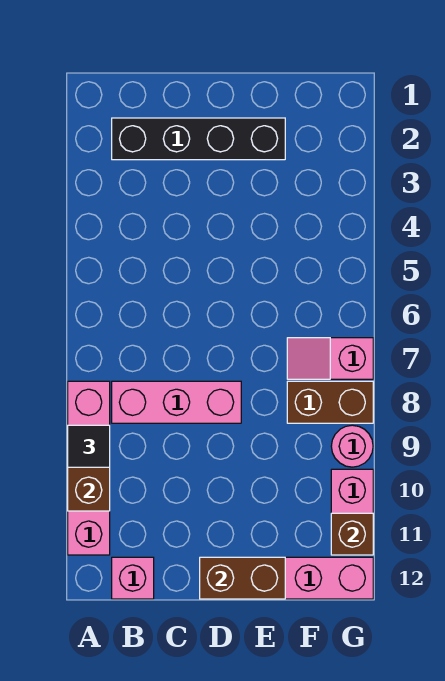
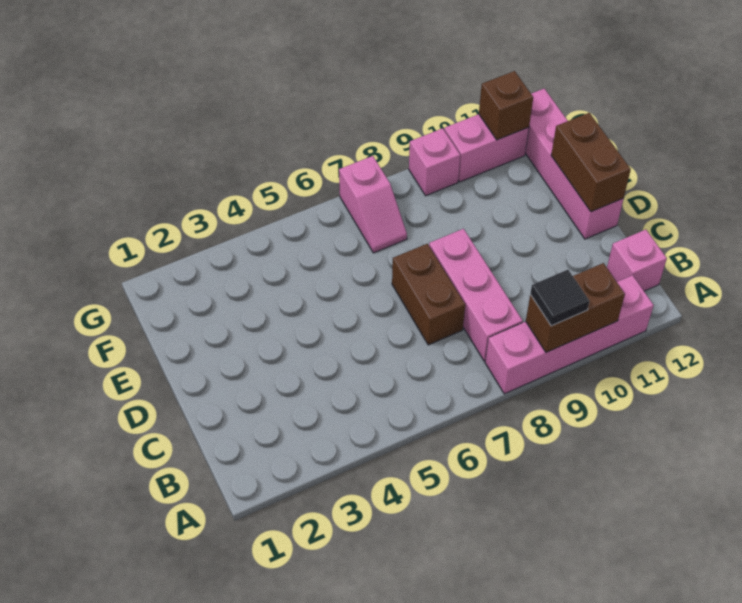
black brick B2:E2 level 1 -> none
brown brick F8:G8 level 1 -> brown brick C7:D7 level 1
pink round brick G9 level 1 -> pink brick G9 level 1

